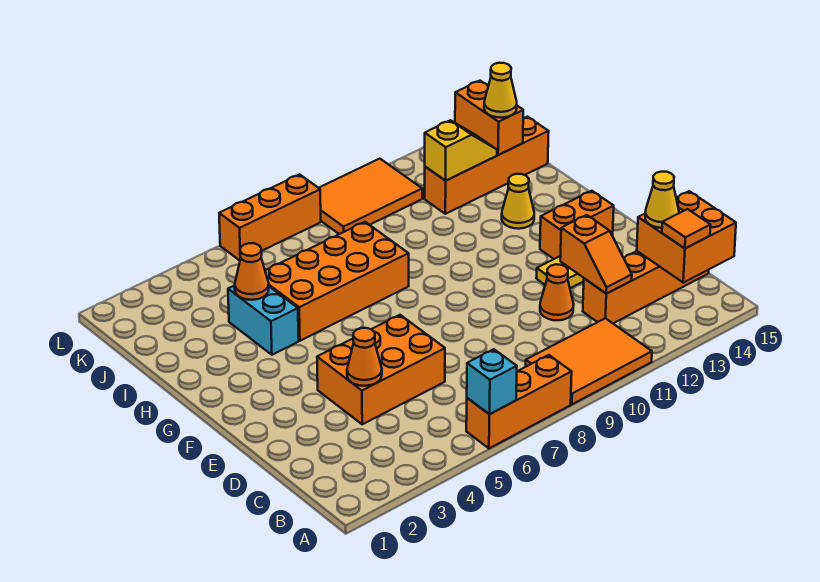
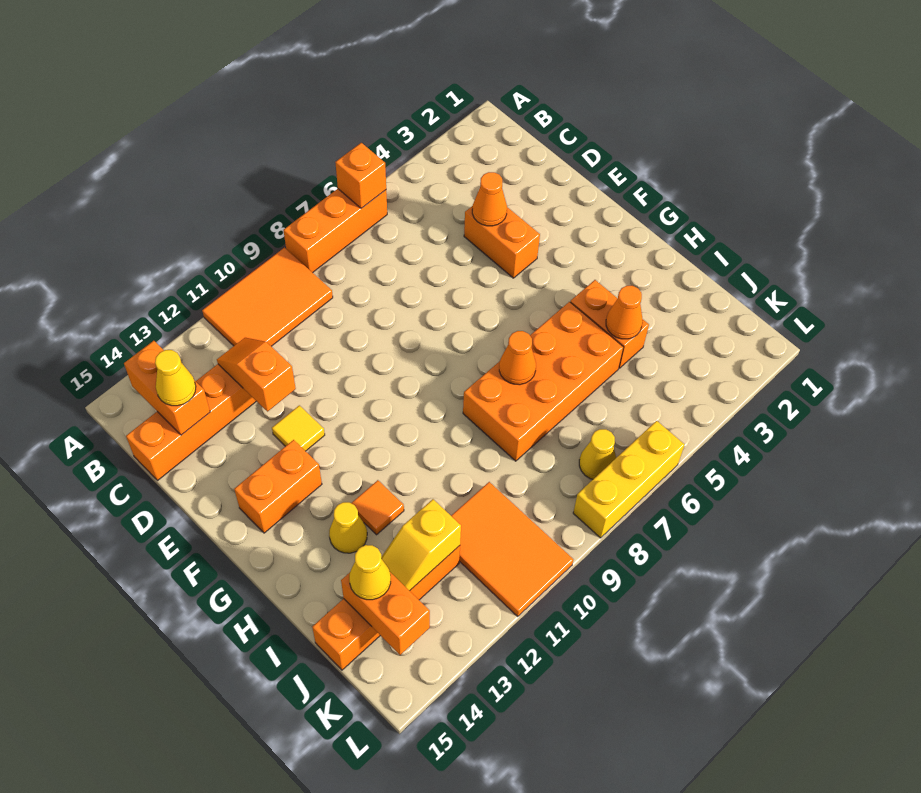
cyan brick A6 level 2 -> orange brick A6 level 2
orange brick B14:C15 level 2 -> orange brick B14:C14 level 2
orange tile B14 level 3 -> orange tile H12 level 1
orange brick D4:E6 level 1 -> orange brick D4:E4 level 1
orange cone D11 level 1 -> orange cone H7 level 2
cyan brick H4:I4 level 1 -> orange brick H4:I4 level 1
none -> yellow cone K7 level 1
orange tile K9:L11 level 1 -> orange tile J10:L11 level 1
orange brick L6:L8 level 1 -> yellow brick L6:L8 level 1

